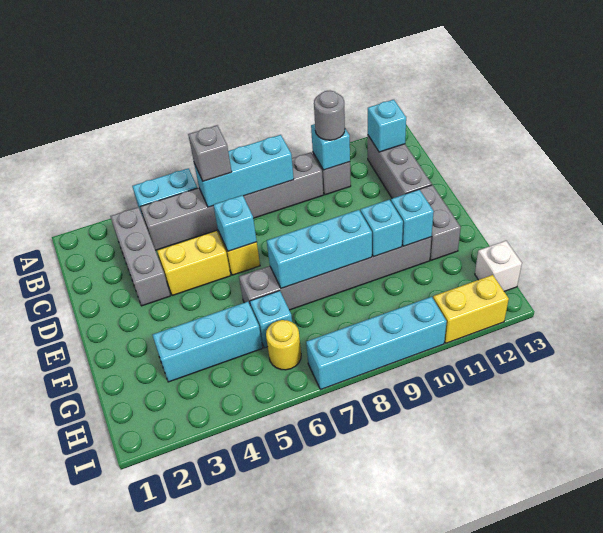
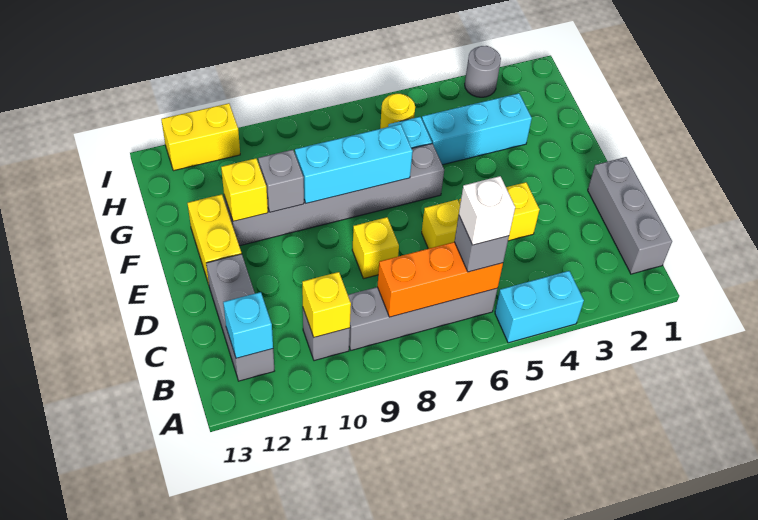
grey brick B3:D3 level 1 -> grey brick B1:D1 level 1
grey brick B4:B9 level 1 -> grey brick B6:B9 level 1
cyan brick B6:B8 level 2 -> orange brick B6:B8 level 2
cyan brick B10 level 2 -> yellow brick B10 level 2
grey round brick B10 level 3 -> grey round brick I3 level 1
cyan brick D6 level 2 -> none
none -> yellow brick D8 level 1
grey brick E12:F12 level 1 -> yellow brick E12:F12 level 1
cyan brick F10 level 2 -> grey brick F10 level 2
cyan brick F11 level 2 -> yellow brick F11 level 2
white brick H13 level 1 -> white brick B6 level 4
cyan brick I7:I10 level 1 -> none

